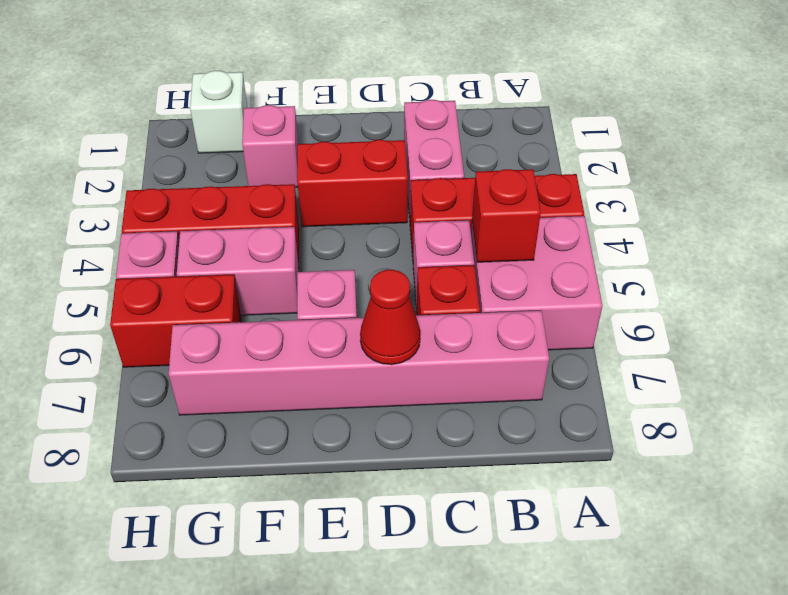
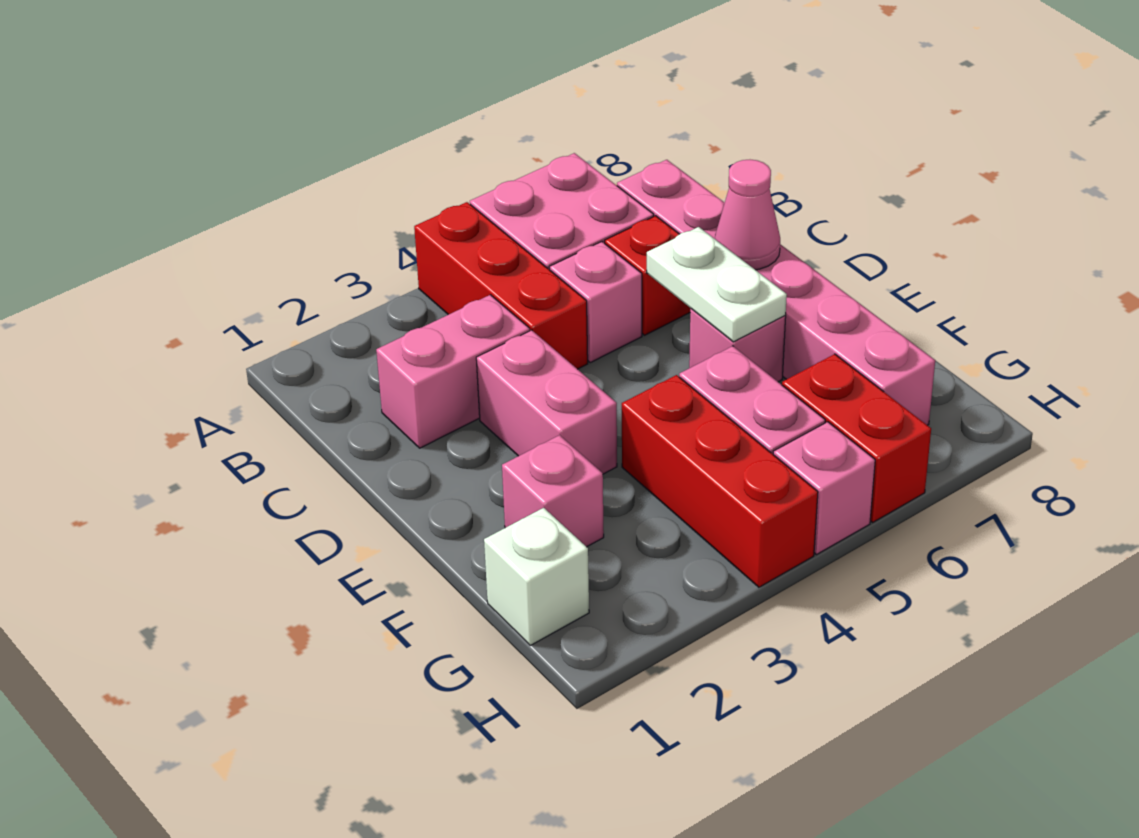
red brick B5 level 2 -> none
red brick D3:E3 level 1 -> pink brick D3:E3 level 1
none -> white plate D6:E6 level 2
red cone D7 level 2 -> pink cone D7 level 2

